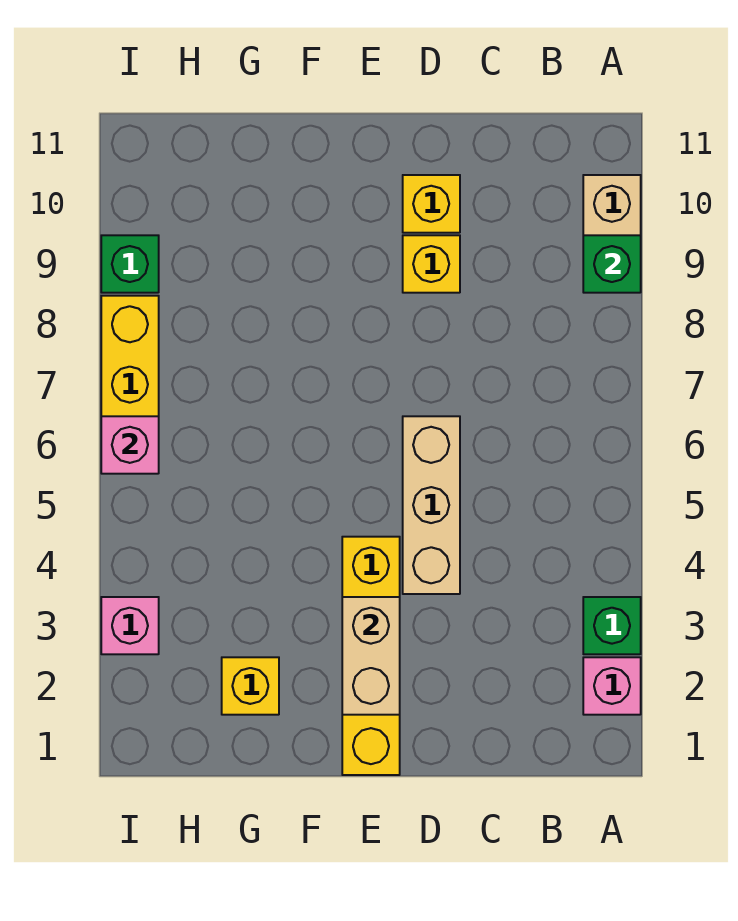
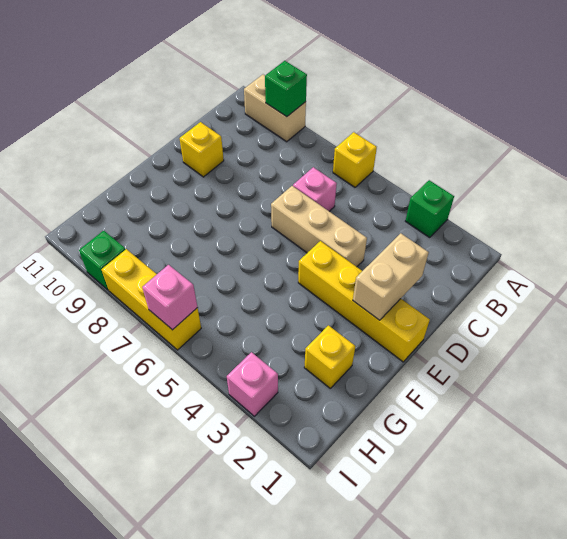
pink brick A2 level 1 -> pink brick C6 level 1
yellow brick D9 level 1 -> yellow brick A6 level 1
tan brick E2:E3 level 2 -> tan brick D2:E2 level 2

